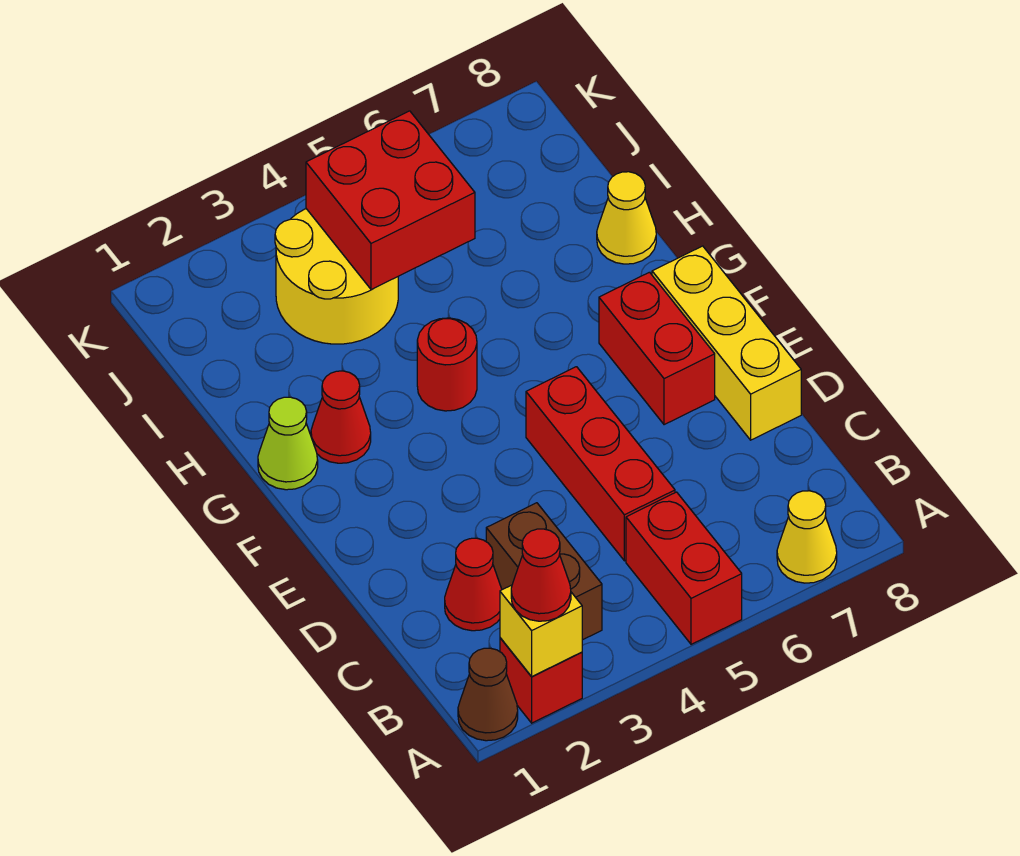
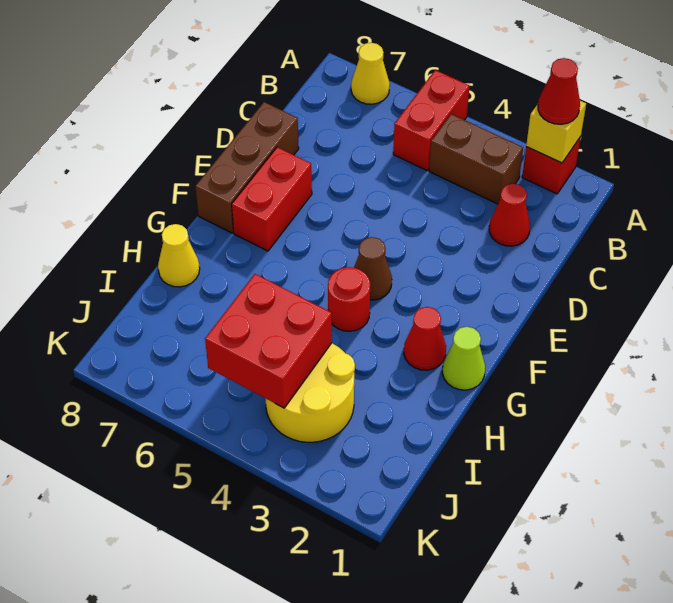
brown cone A1 level 1 -> brown cone F4 level 1
brown brick B3:C3 level 1 -> brown brick B3:B4 level 1
red brick C5:E5 level 1 -> none
yellow brick D8:F8 level 1 -> brown brick D8:F8 level 1

